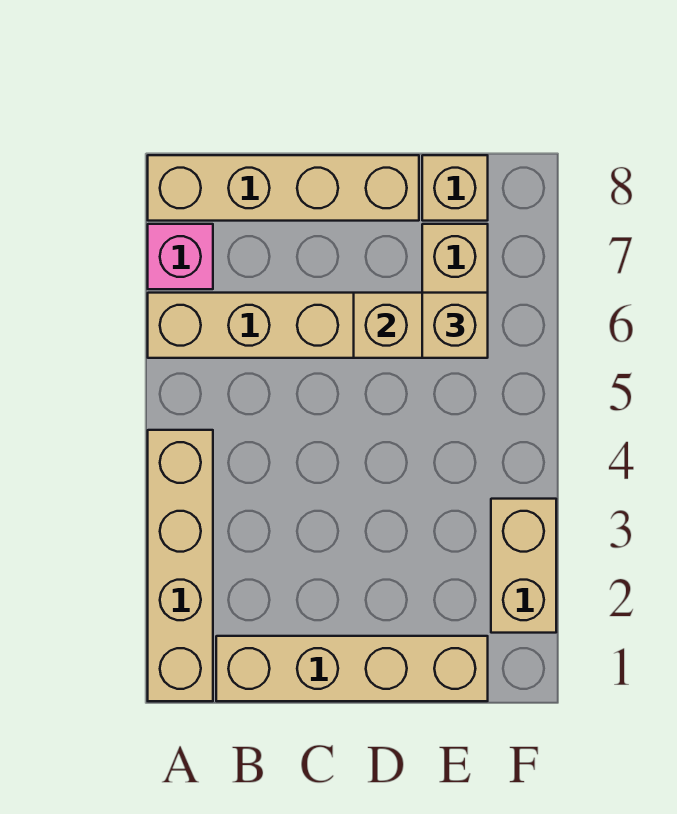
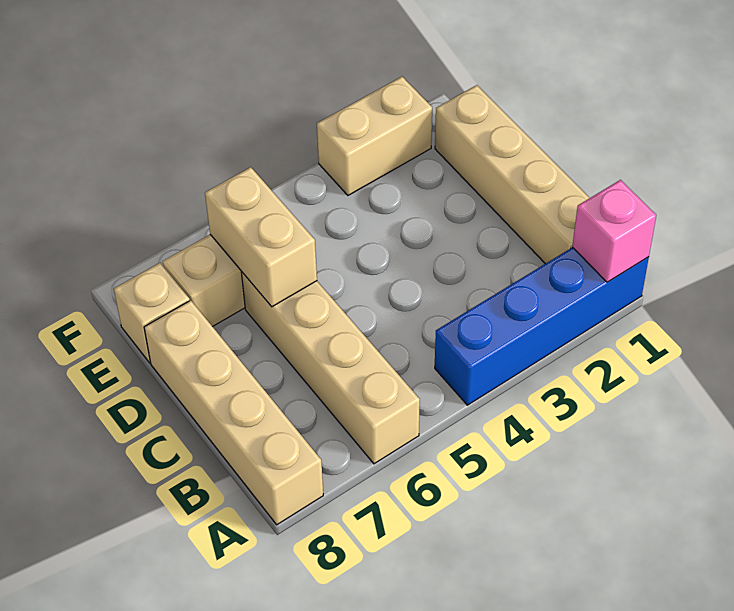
tan brick A1:A4 level 1 -> blue brick A1:A4 level 1
pink brick A7 level 1 -> pink brick A1 level 2
tan brick E6 level 3 -> none

